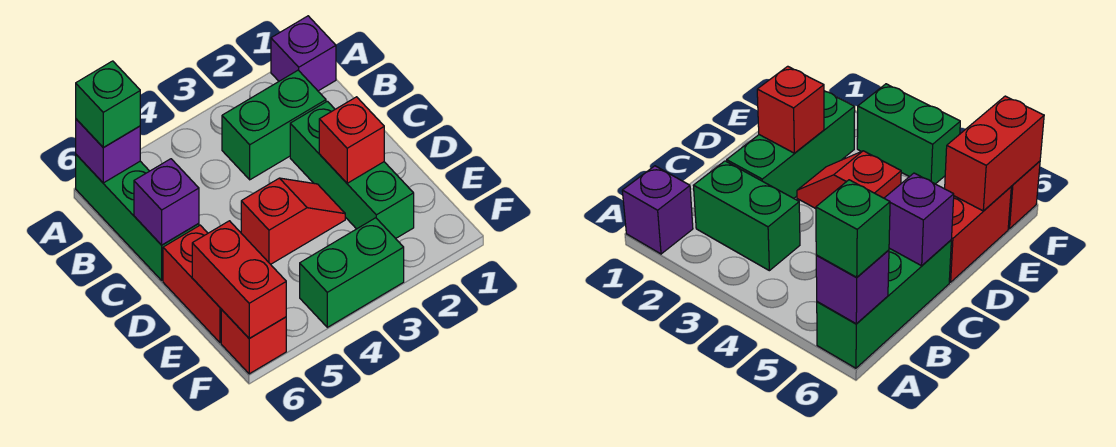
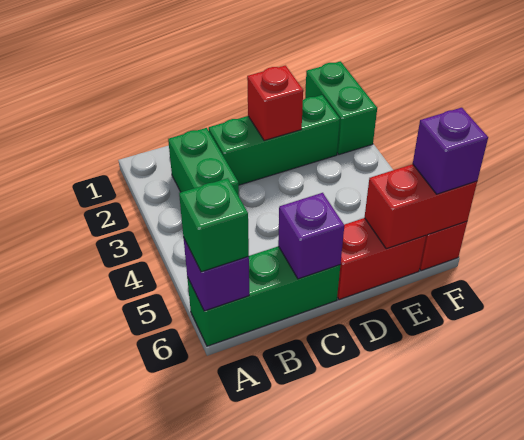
purple brick A1 level 1 -> purple brick F6 level 3
red slope D3:D4 level 1 top 4 -> none
green brick F3:F4 level 1 -> green brick F1:F2 level 1

